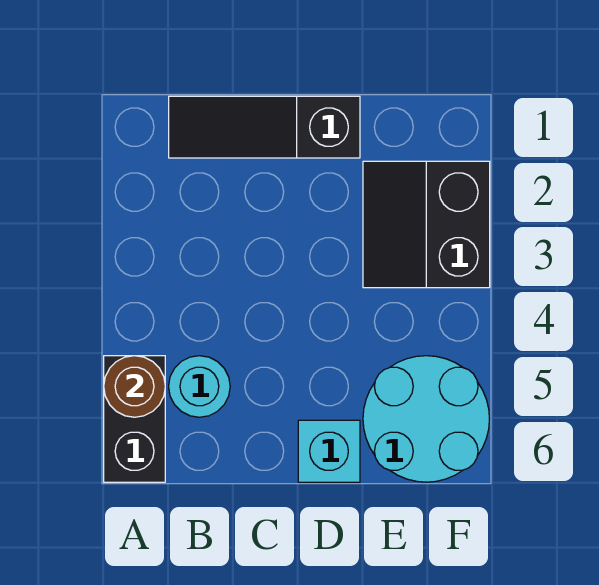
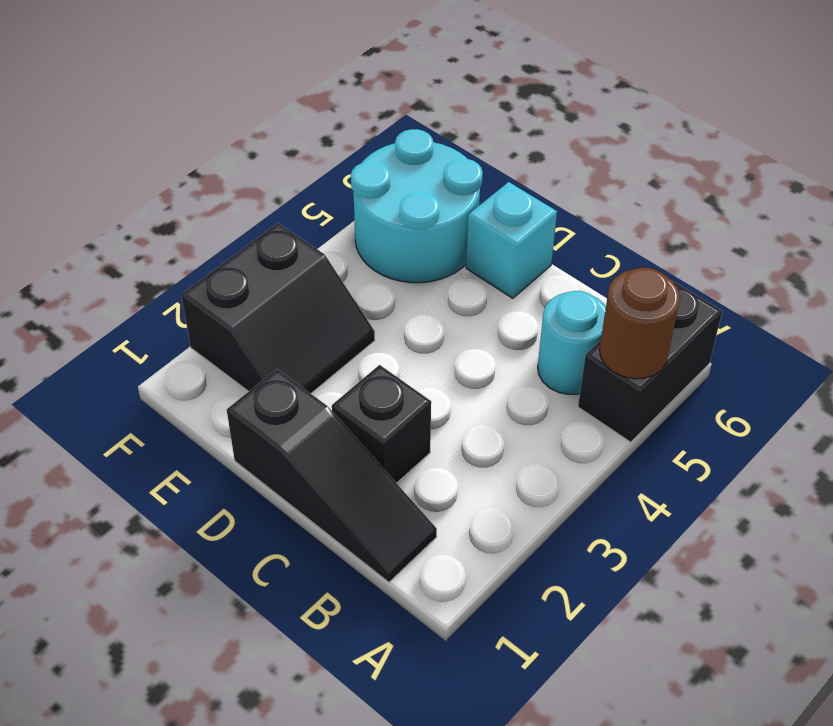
none -> black brick C2 level 1

